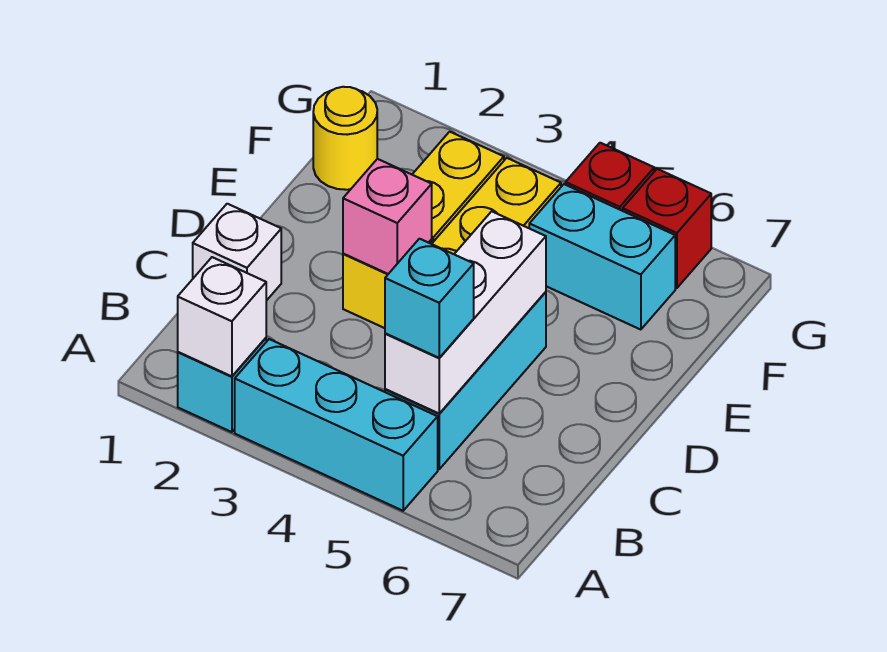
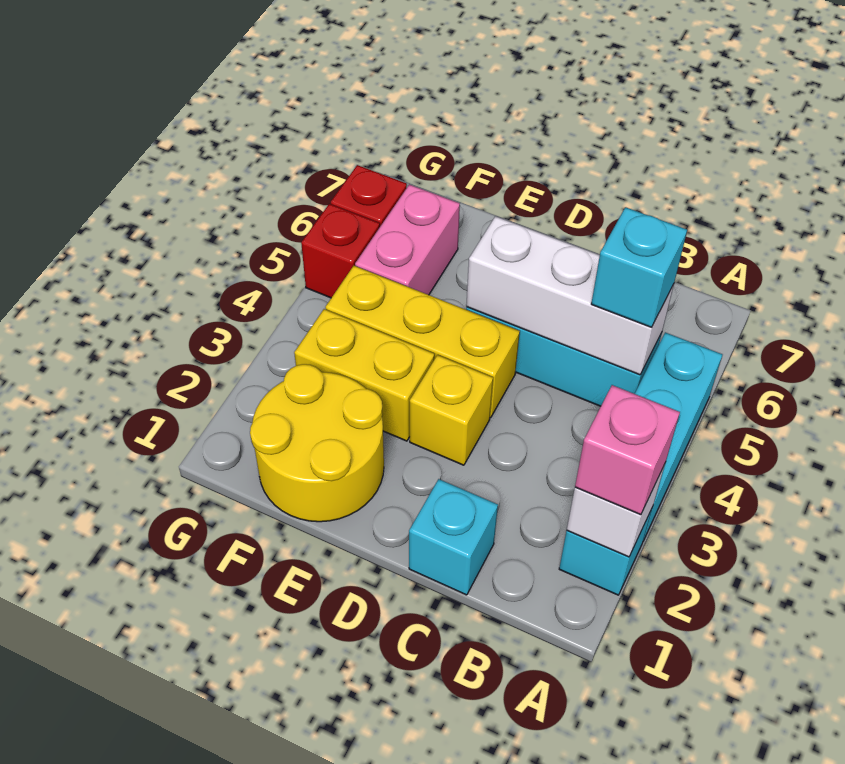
white brick C1 level 1 -> cyan brick C1 level 1
pink brick D3 level 2 -> pink brick A2 level 3
yellow round brick F1 level 1 -> yellow round brick E1:F2 level 1
cyan brick F5:F6 level 1 -> pink brick F5:F6 level 1

